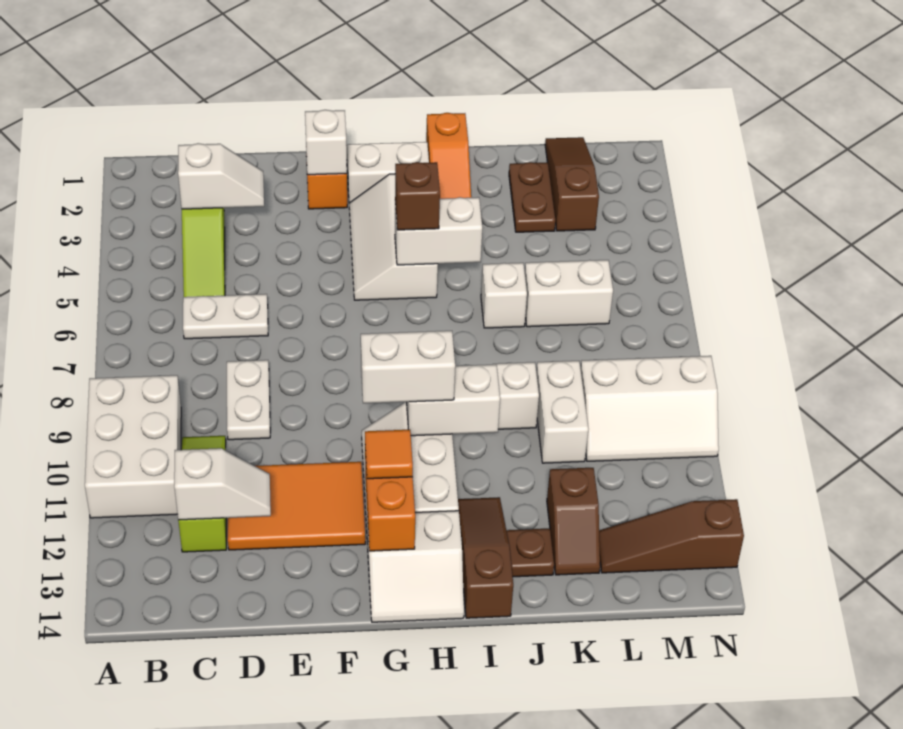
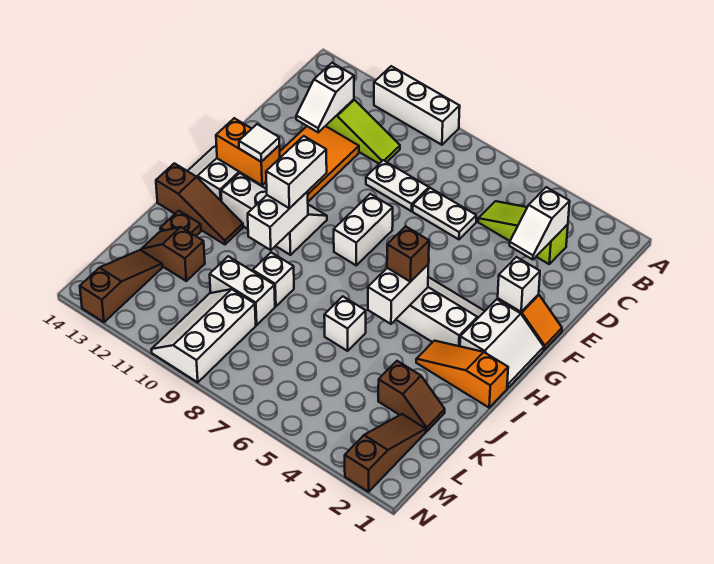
white brick A9:B11 level 1 -> white brick A9:A11 level 1
white plate C6:D6 level 1 -> white plate D6:D7 level 1
orange tile G12 level 3 -> white tile G12 level 3
brown plate K2:K3 level 1 -> brown slope K2:K3 level 1 top 3
white brick K6:L6 level 1 -> white brick F8:G8 level 1
brown slope L1:L3 level 1 top 3 -> brown slope L2:N2 level 1 top N

